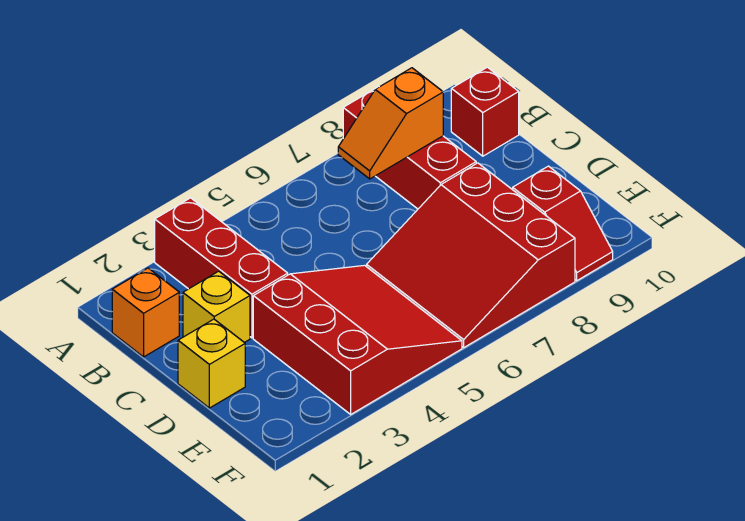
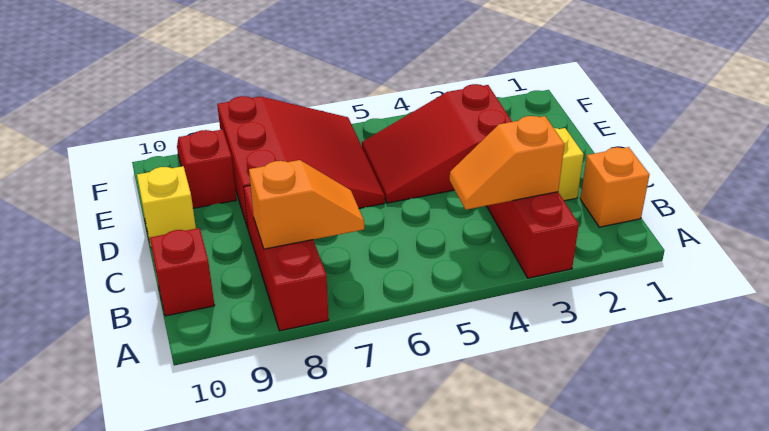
none -> orange slope B3:B4 level 2 top 3
yellow brick D1 level 1 -> yellow brick D10 level 1
red slope D3:F5 level 1 top 3 -> red slope D3:E5 level 1 top 3

